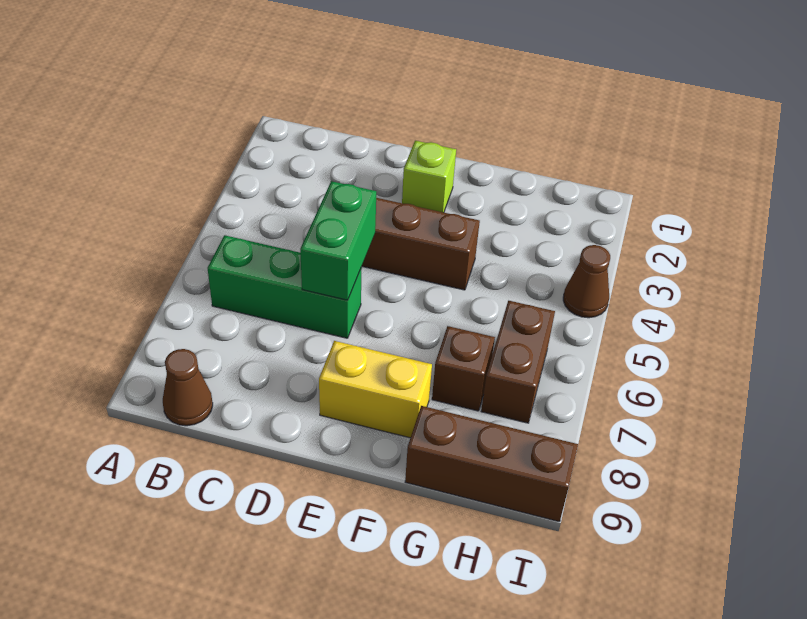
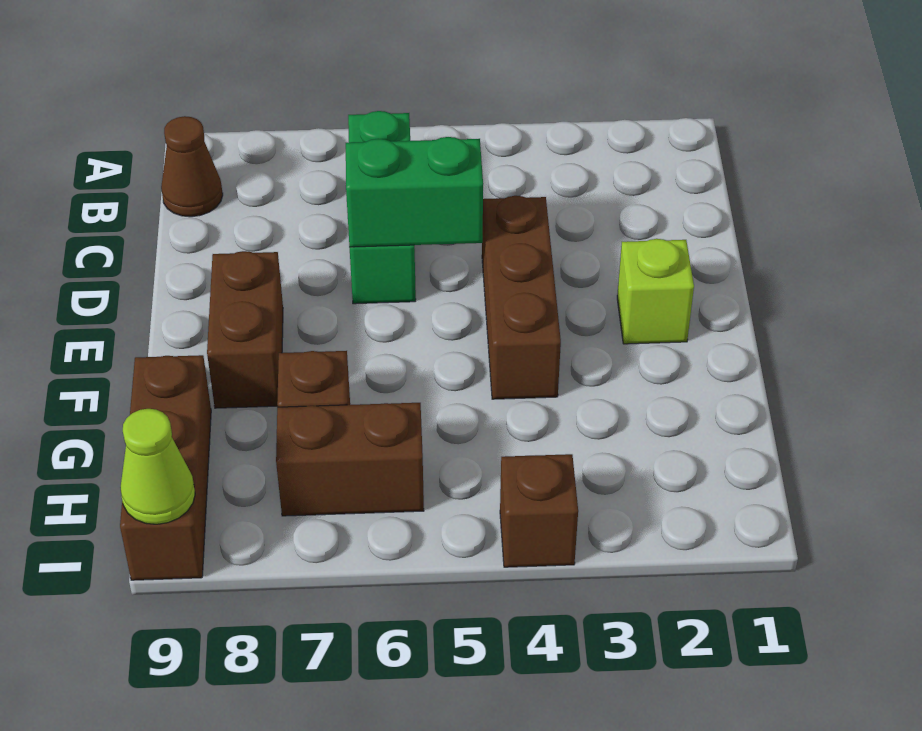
yellow brick E8:F8 level 1 -> brown brick E8:F8 level 1
brown cone I4 level 1 -> brown brick I4 level 1
none -> lime cone I9 level 2

